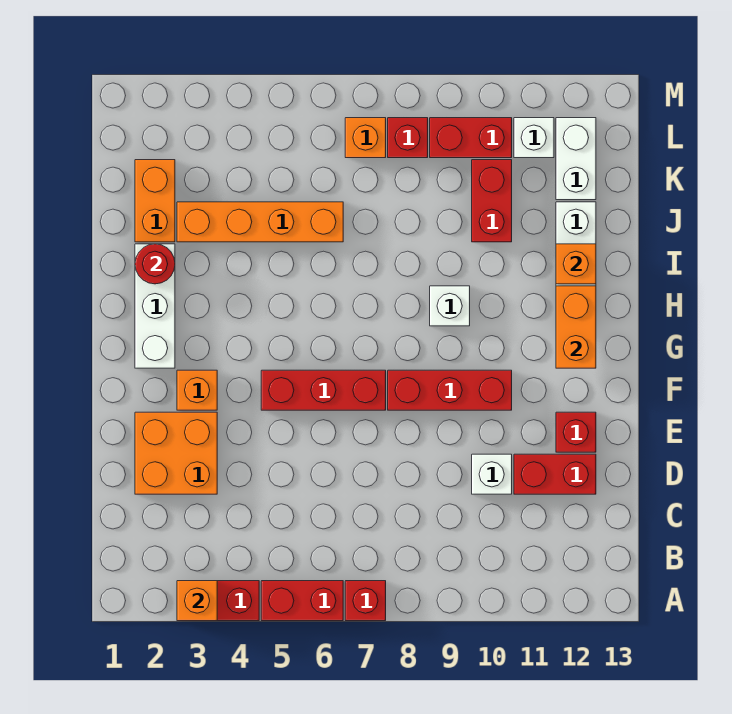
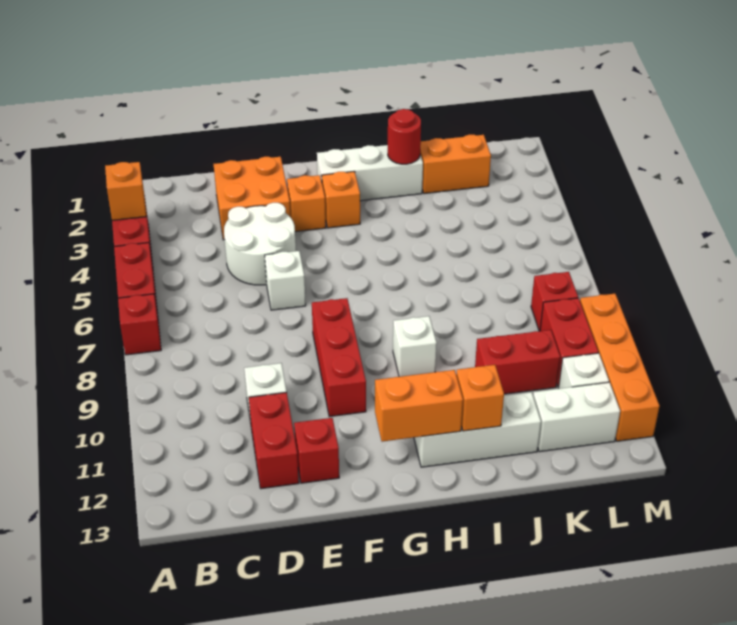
none -> white round brick D4:E5 level 1
none -> white brick E6 level 1
red brick F5:F7 level 1 -> none
orange brick J3:J6 level 1 -> orange brick M9:M12 level 1
orange brick L7 level 1 -> orange brick G3 level 1

